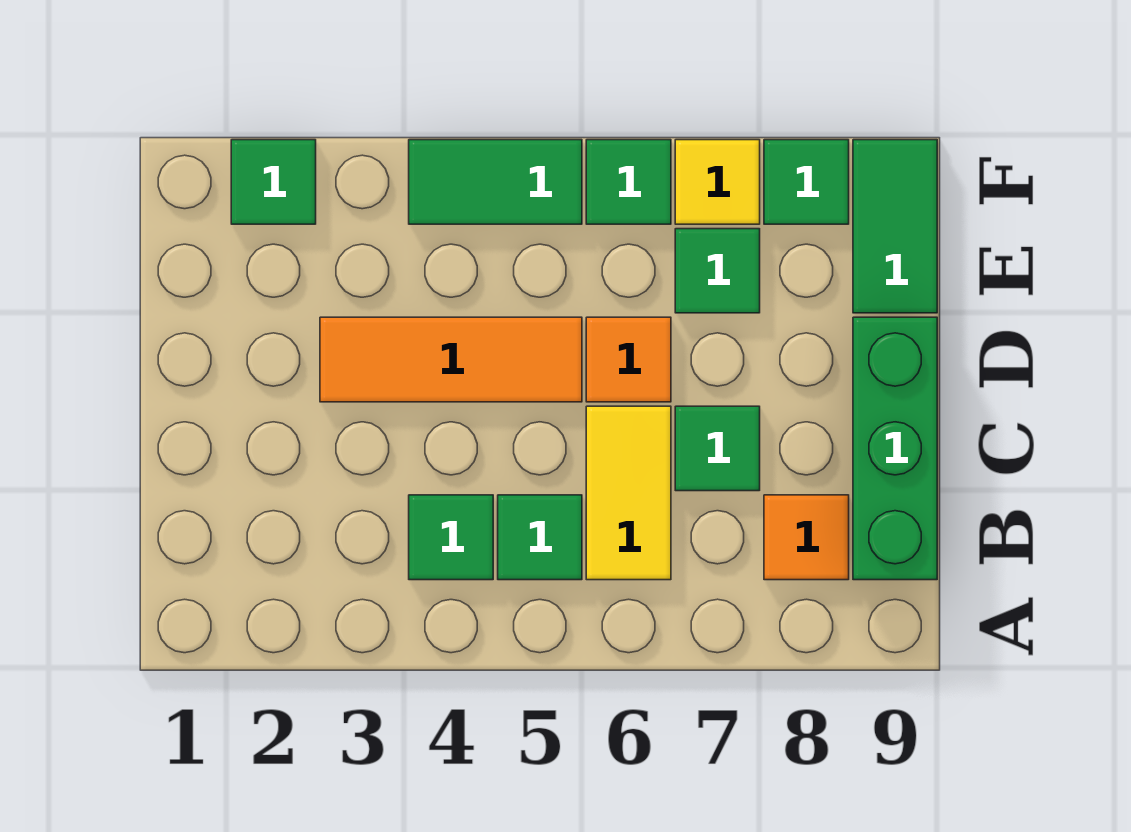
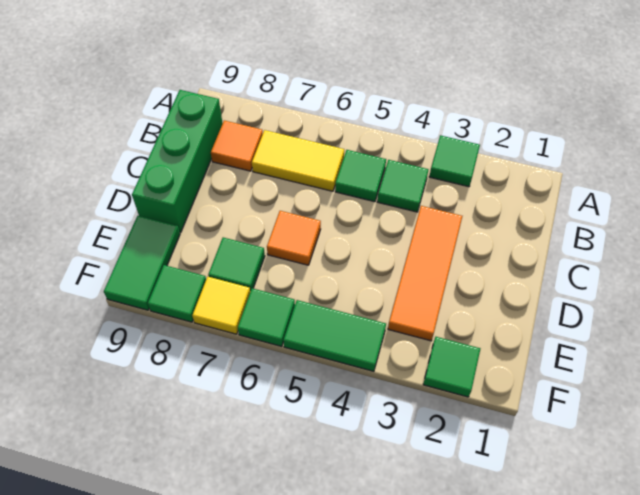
yellow tile B6:C6 level 1 -> yellow tile B6:B7 level 1
green tile C7 level 1 -> green tile A3 level 1
orange tile D3:D5 level 1 -> orange tile C3:E3 level 1

